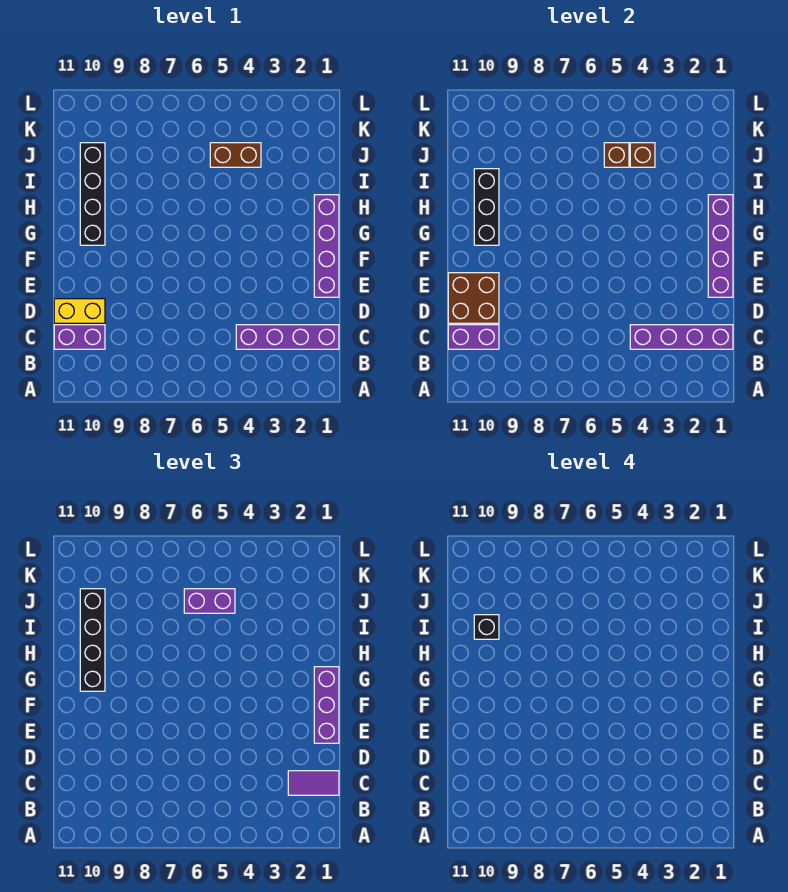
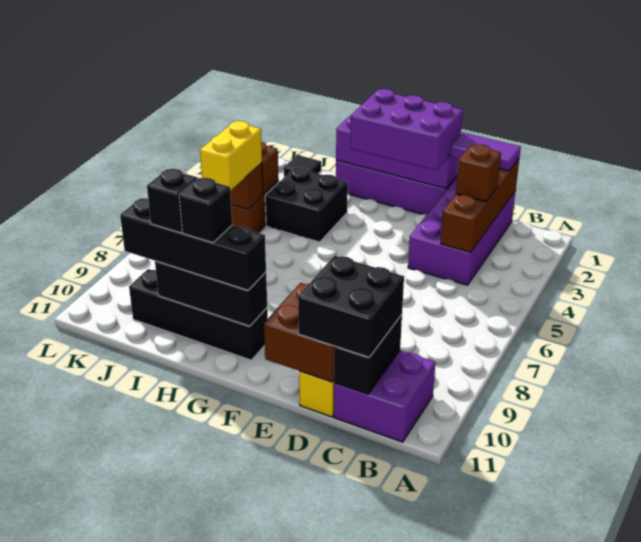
purple brick C1:C4 level 1 -> purple brick C1:D4 level 1
purple brick C1:C4 level 2 -> brown brick C1:C4 level 2
purple tile C1:C2 level 3 -> purple tile C1:D1 level 3
none -> brown brick C3 level 3
purple brick C10:C11 level 1 -> purple brick B10:C11 level 1
purple brick C10:C11 level 2 -> black brick C10:C11 level 2
none -> black brick C10:D11 level 3
purple brick E1:G1 level 3 -> purple brick E1:G2 level 3
none -> black brick H3:I4 level 1
none -> black brick H10 level 4
none -> black tile J1 level 1
purple brick J5:J6 level 3 -> yellow brick J5:J6 level 3

